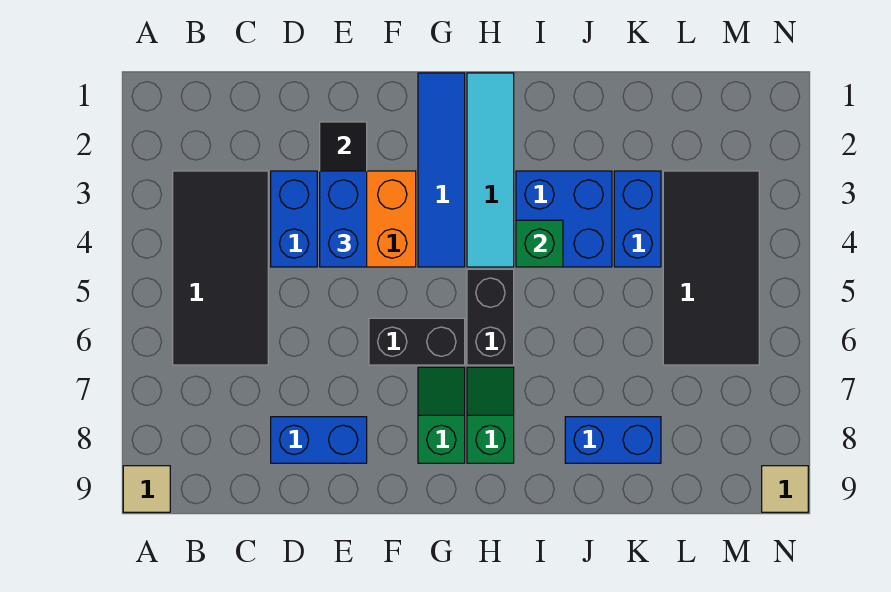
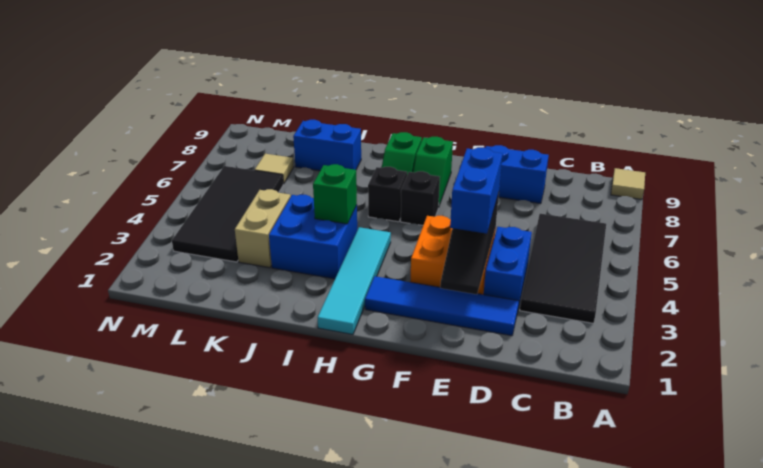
black brick F6:G6 level 1 -> black brick G6 level 1
blue tile G1:G4 level 1 -> blue tile D2:G2 level 1
black brick H5:H6 level 1 -> black brick H6 level 1
blue brick K3:K4 level 1 -> tan brick K3:K4 level 1
tan tile N9 level 1 -> tan tile L7 level 1

